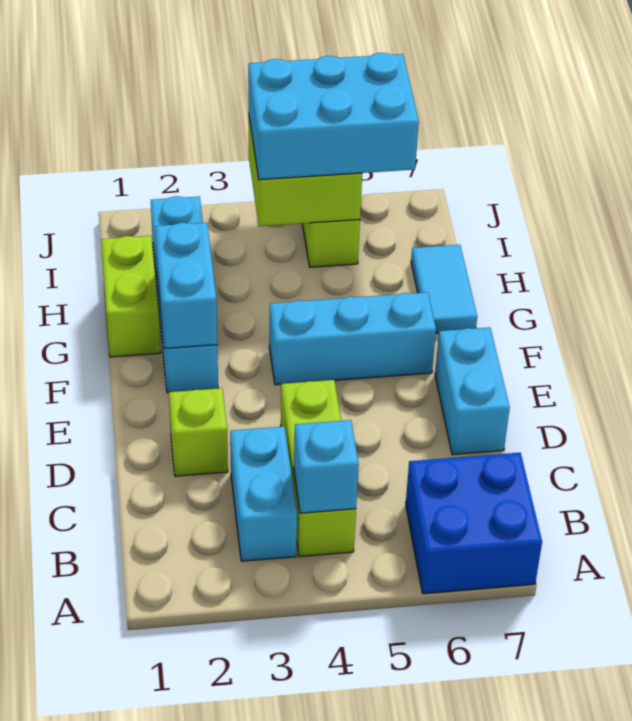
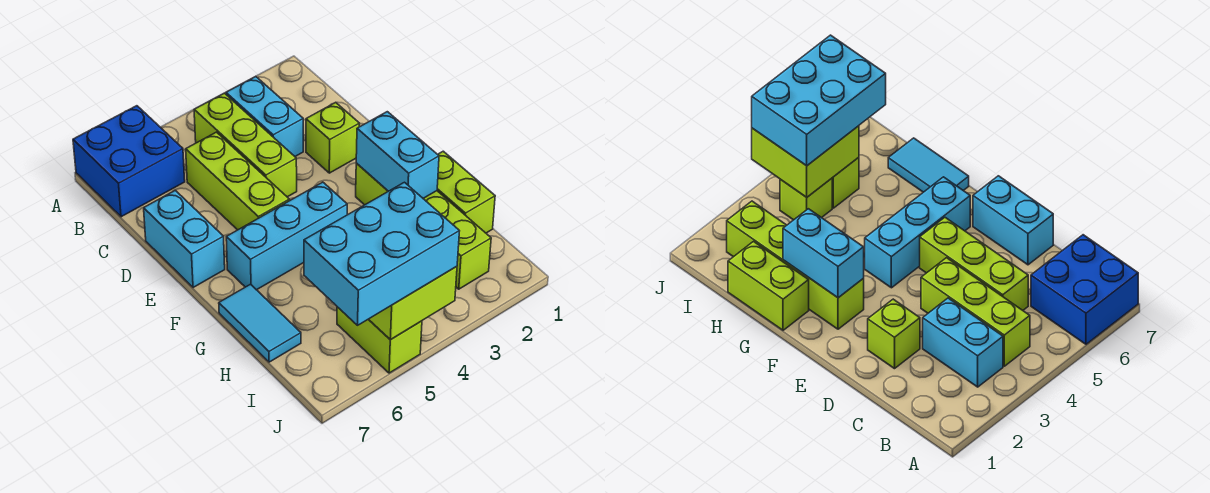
cyan brick B4 level 2 -> none
none -> lime brick C5:E5 level 1
cyan brick F2:I2 level 1 -> lime brick F2:I2 level 1
none -> lime brick I4 level 1

